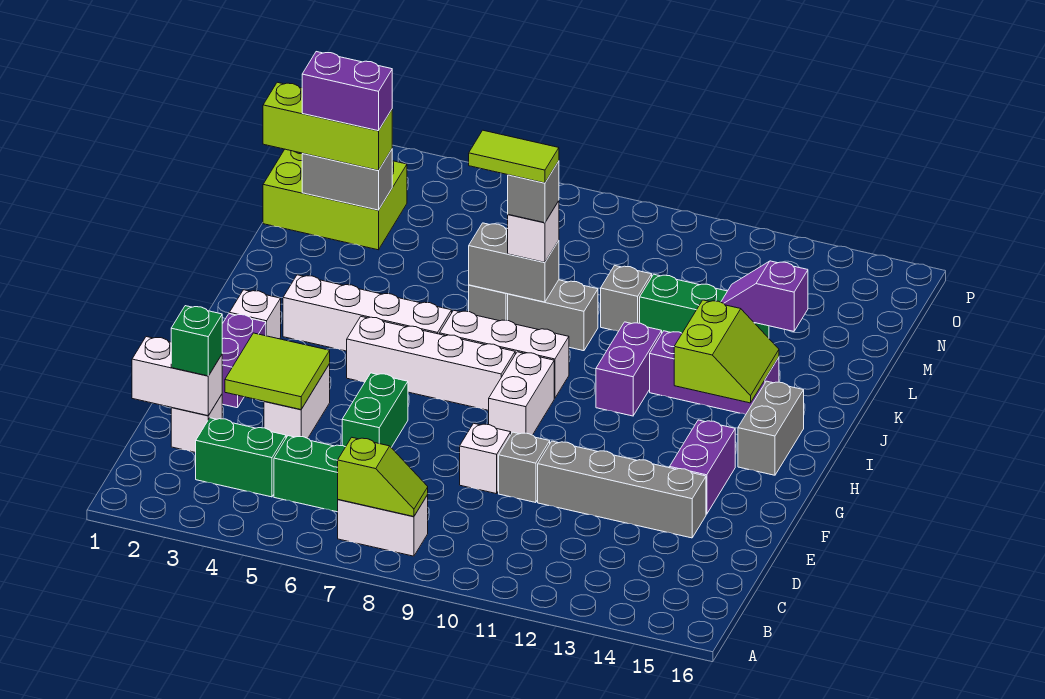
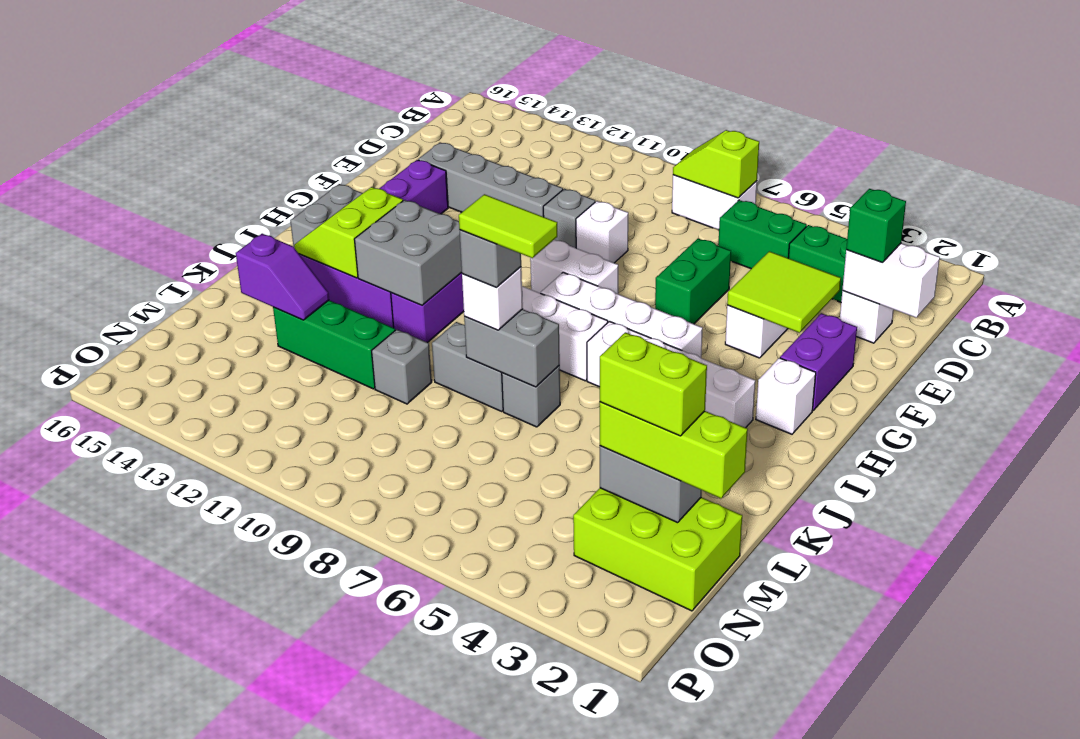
white brick G9:H9 level 1 -> white brick G8:G9 level 1
none -> grey brick I11:J12 level 2
purple brick M2:M3 level 4 -> lime brick M2:M3 level 4

